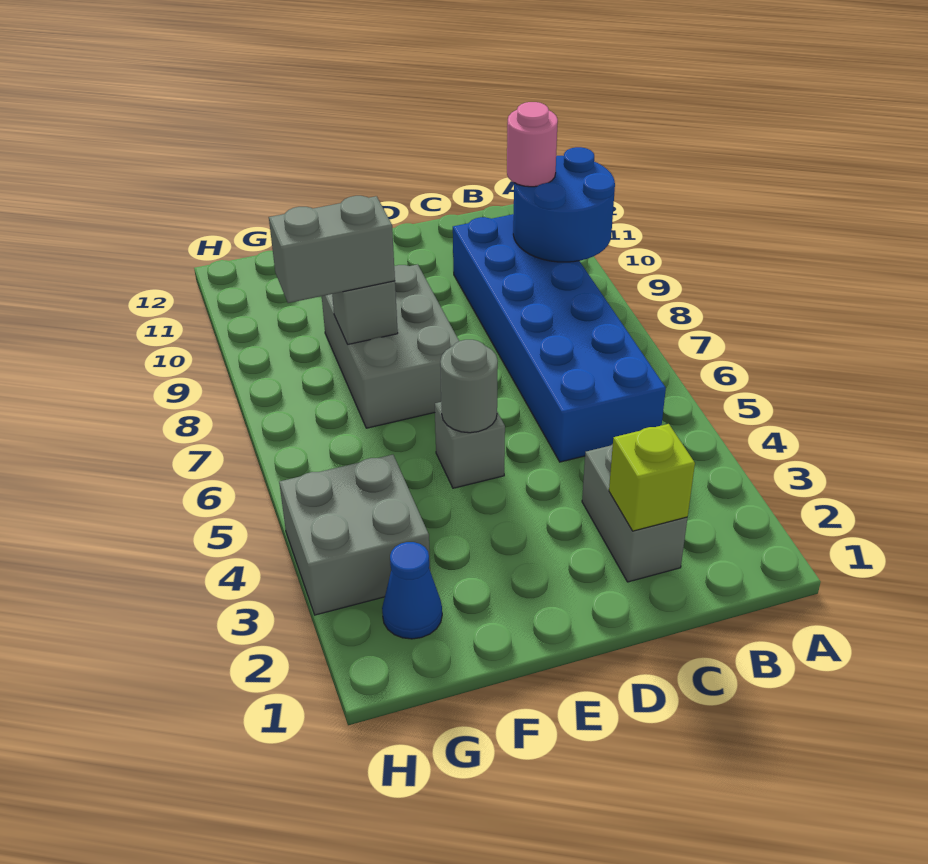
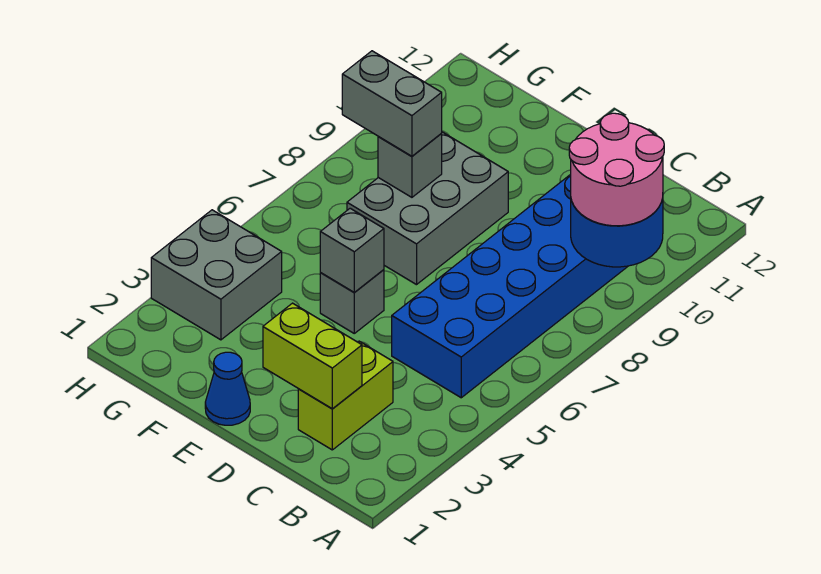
pink round brick B10 level 3 -> pink round brick A9:B10 level 3
grey brick C2:C3 level 1 -> lime brick C2:C3 level 1
lime brick C2 level 2 -> lime brick C2:D2 level 2
grey round brick E5 level 2 -> grey brick E5 level 2
blue cone G2 level 1 -> blue cone E1 level 1

